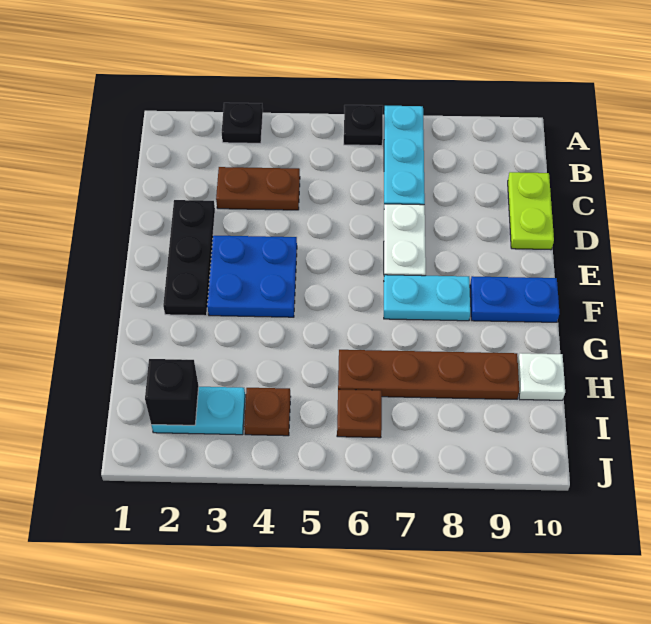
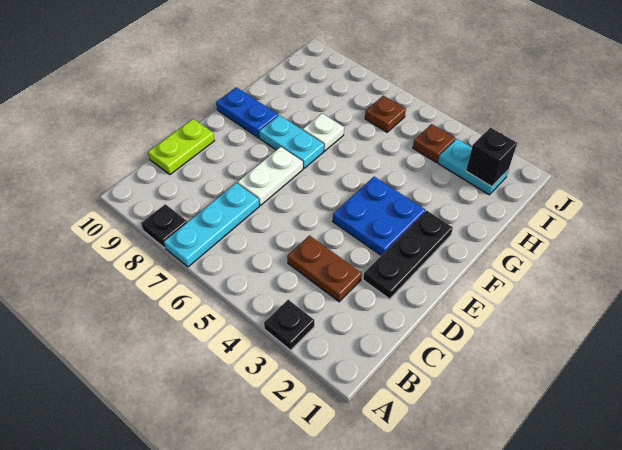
black plate A6 level 1 -> black plate A8 level 1
brown plate H6:H9 level 1 -> none
white plate H10 level 1 -> white plate G7 level 1

